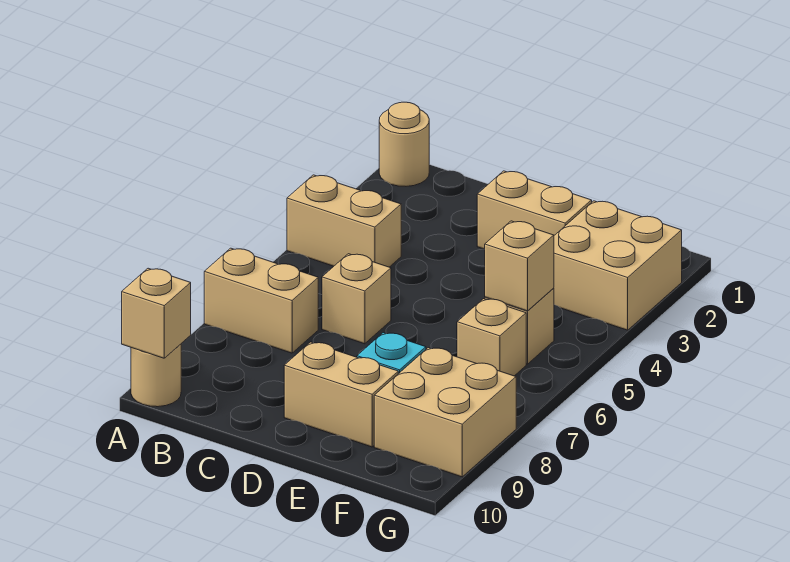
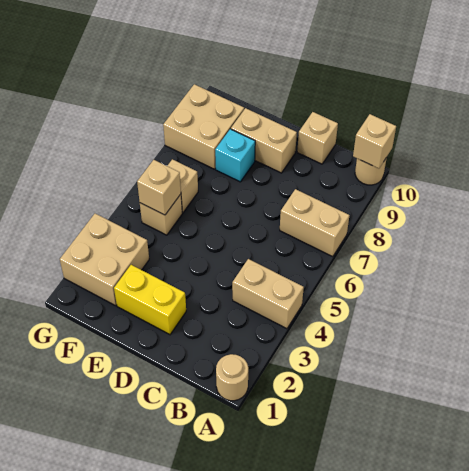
tan brick C6 level 1 -> tan brick C10 level 1
tan brick D2:E2 level 1 -> yellow brick D2:E2 level 1

